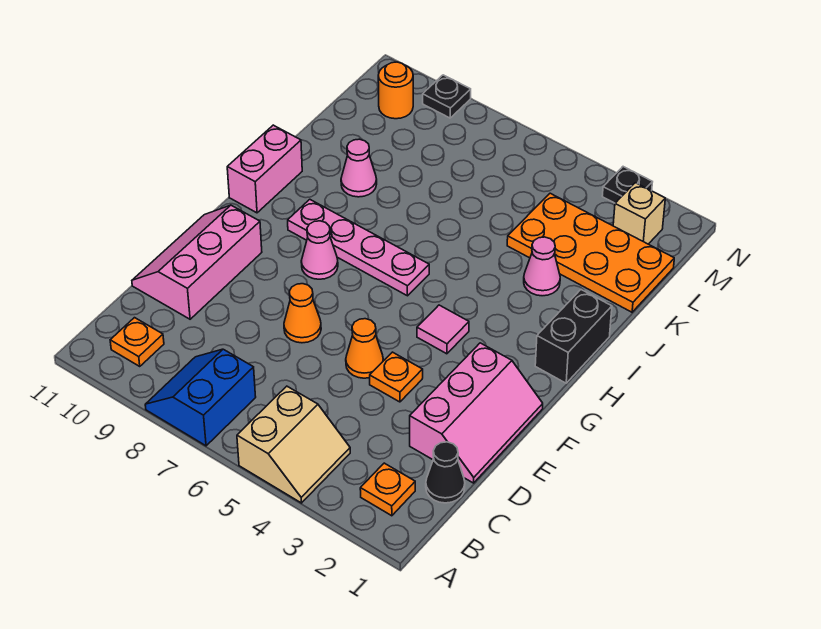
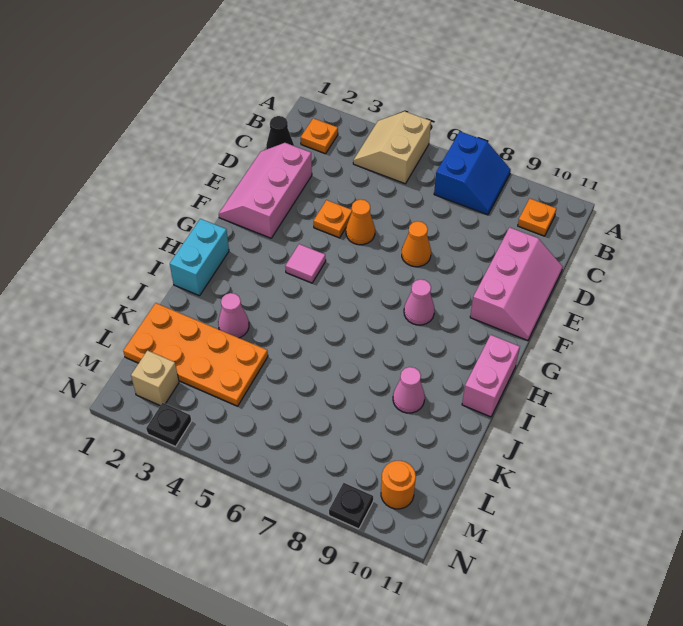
black brick H1:I1 level 1 -> cyan brick H1:I1 level 1
pink plate H6:H9 level 1 -> none

